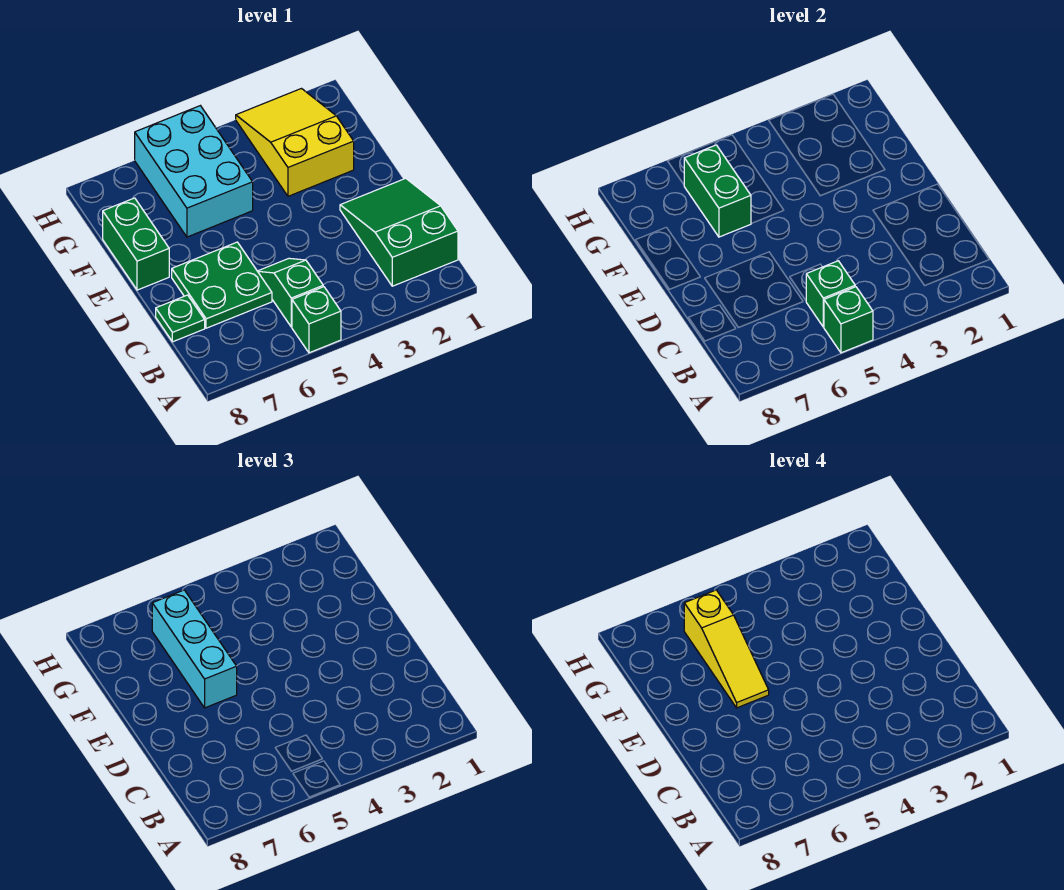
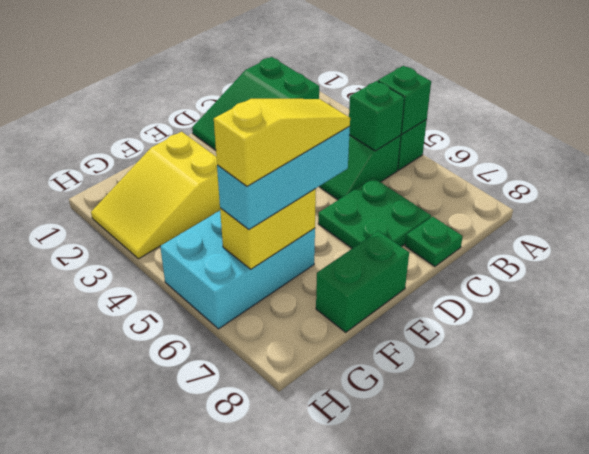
green brick F6:G6 level 2 -> yellow brick F6:G6 level 2

